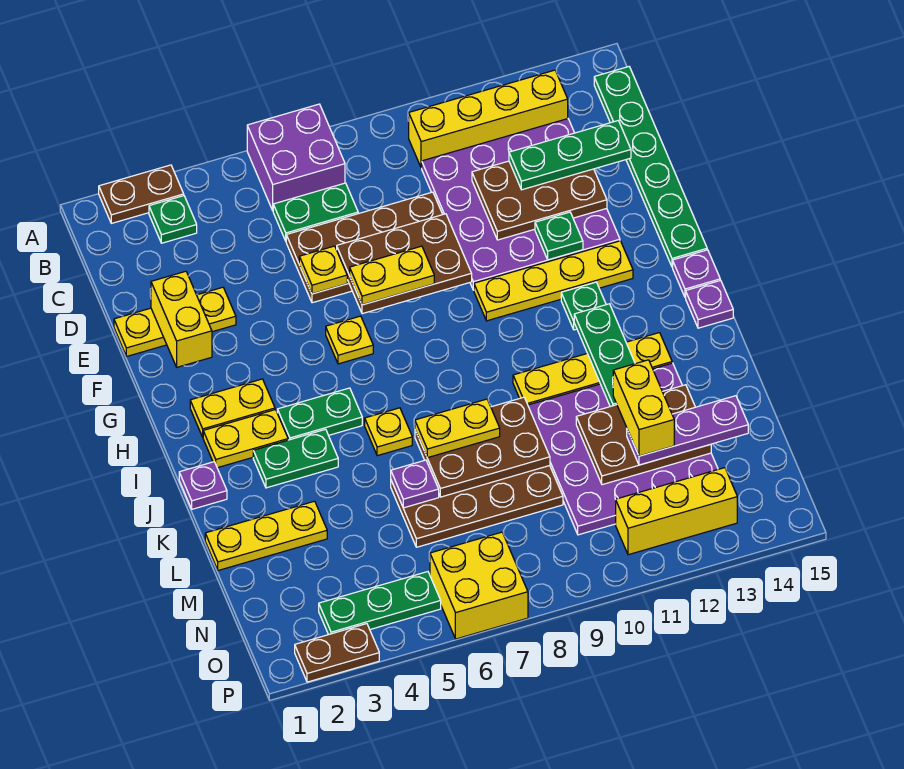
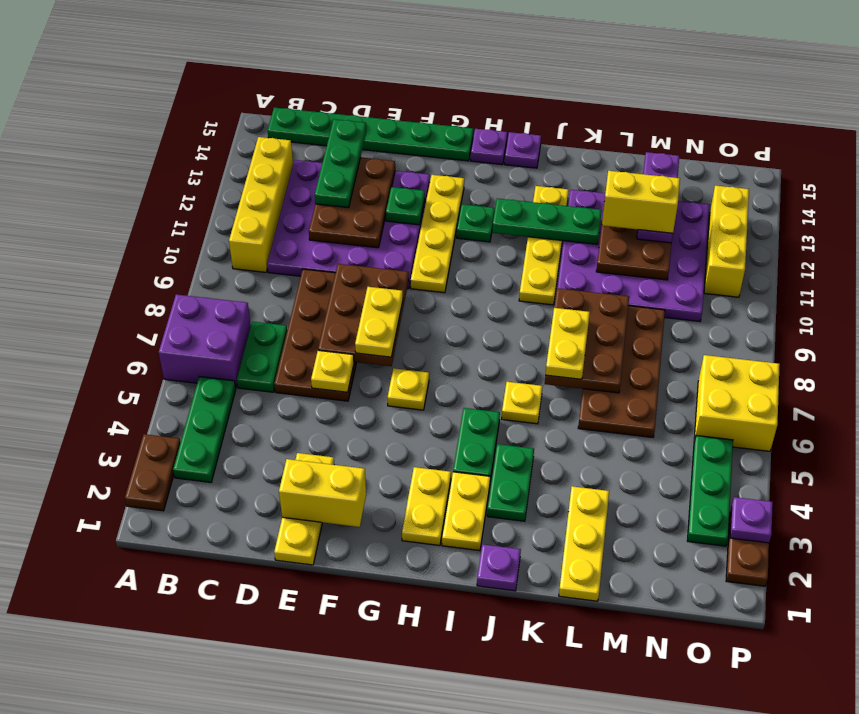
green plate B3 level 1 -> green plate B3:B5 level 1
purple plate L6 level 2 -> purple plate P3 level 2

